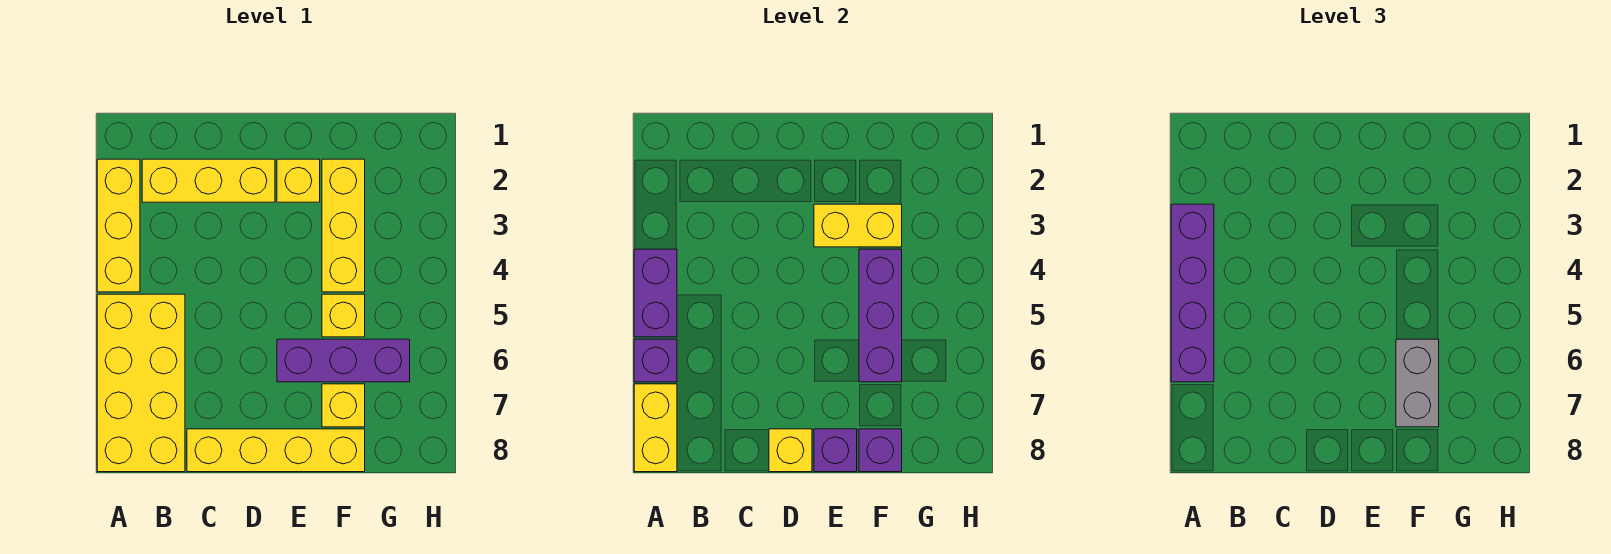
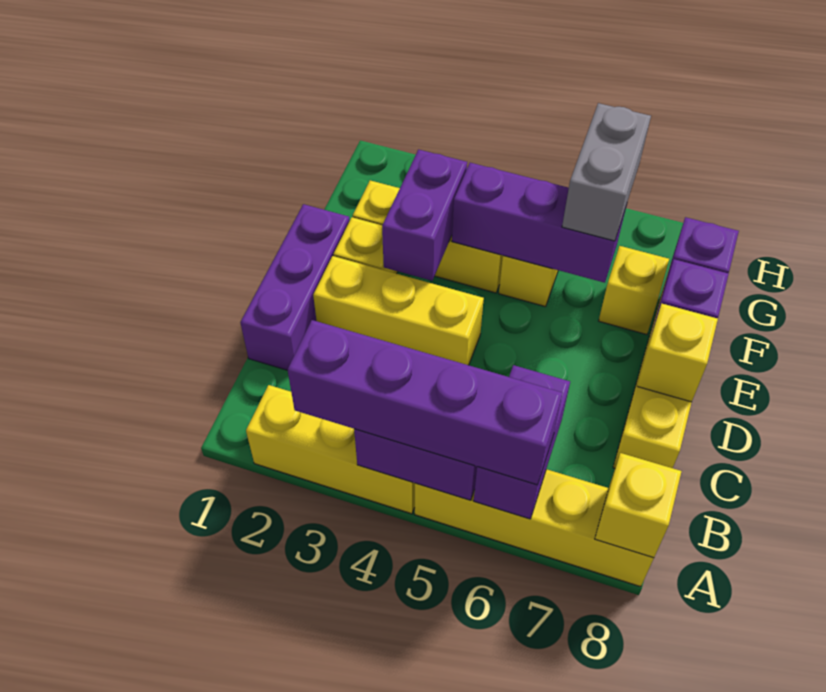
yellow brick A5:B8 level 1 -> yellow brick A5:A8 level 1
purple brick A6 level 2 -> purple brick A6:B6 level 2
yellow brick A7:A8 level 2 -> yellow brick A8 level 2
yellow brick B2:D2 level 1 -> yellow brick D2:D4 level 1
yellow brick E3:F3 level 2 -> purple brick E3:F3 level 2
purple brick E6:G6 level 1 -> purple brick C1:E1 level 1
grey brick F6:F7 level 3 -> grey brick F6:G6 level 3

